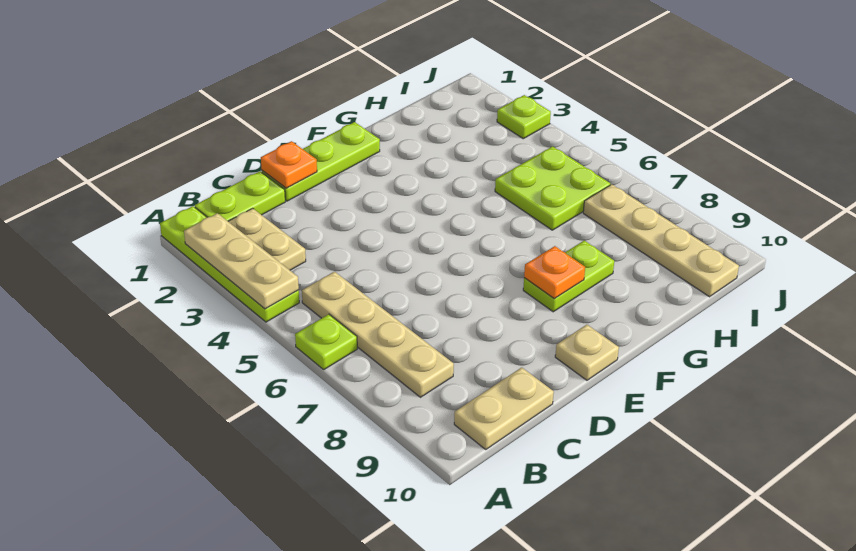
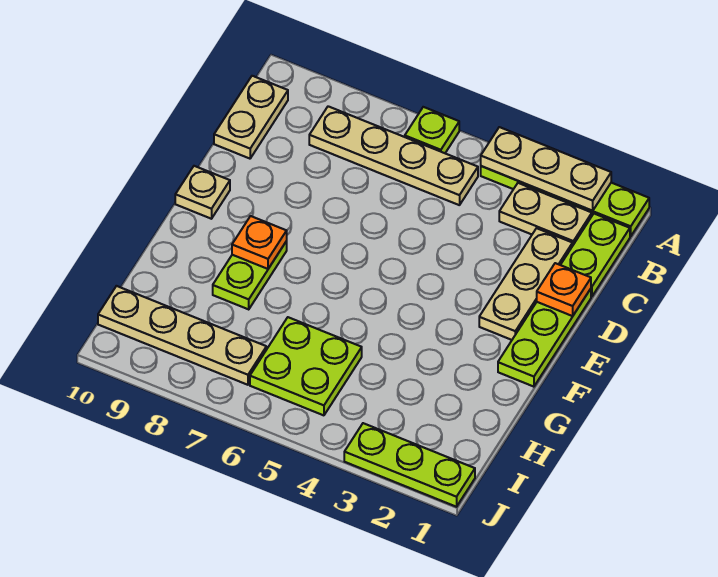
none -> tan plate C2:E2 level 1
lime plate J3 level 1 -> lime plate J1:J3 level 1

